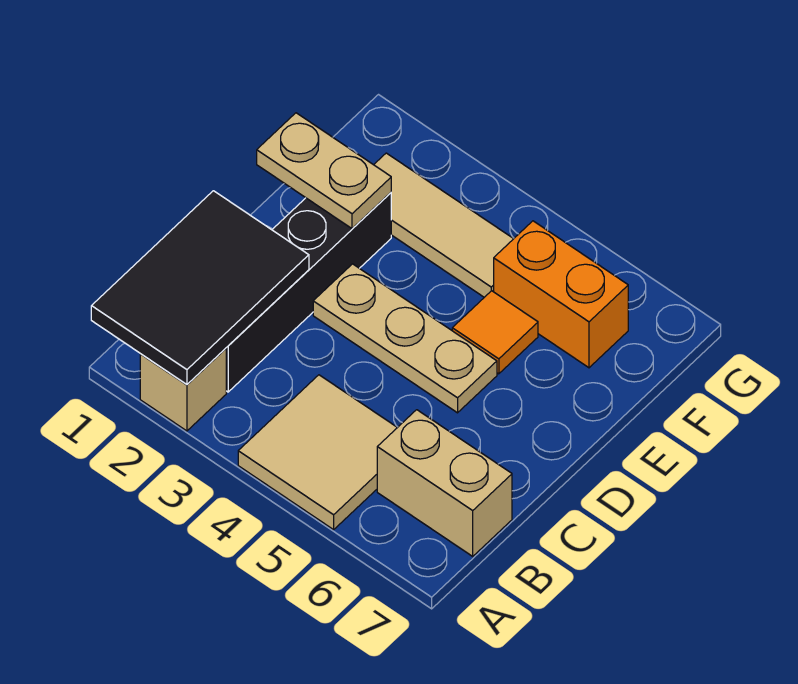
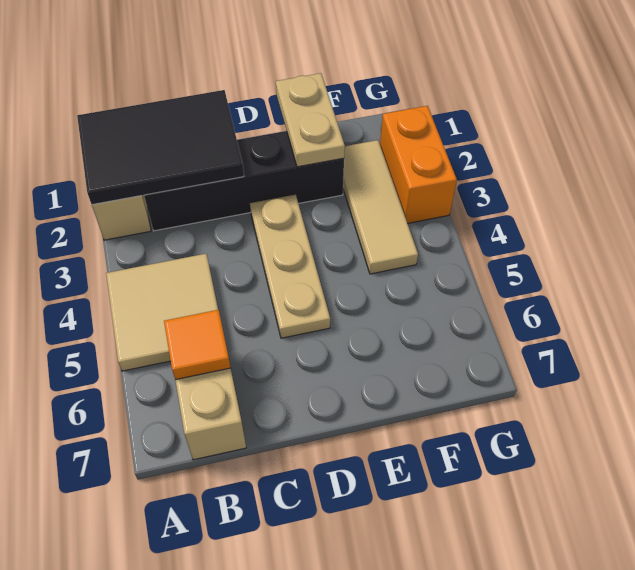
orange tile E5 level 1 -> orange tile B6 level 2
orange brick F5:F6 level 1 -> orange brick G2:G3 level 1

